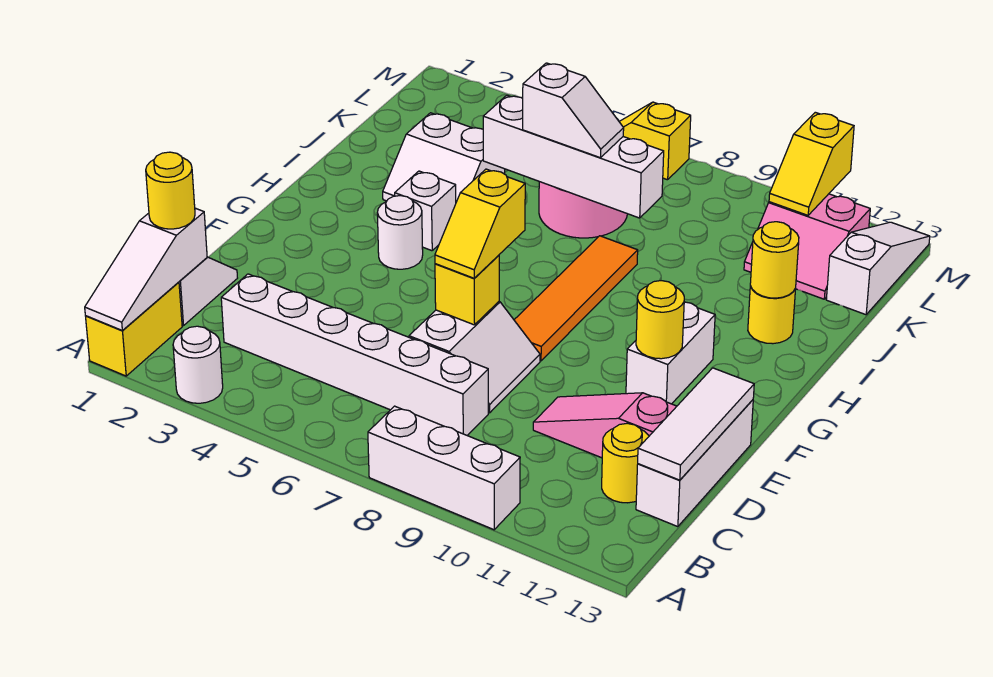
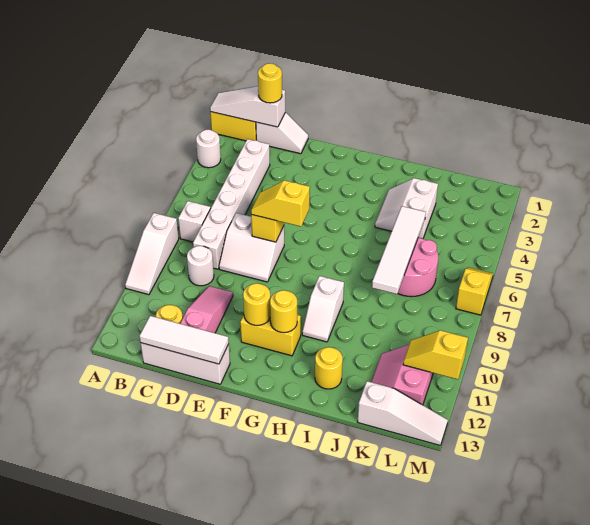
white brick A8:A10 level 1 -> white slope A8:A10 level 1 top 8
orange tile F8:I8 level 1 -> none
white brick F11:G11 level 1 -> yellow brick F11:G11 level 1
white round brick G4 level 1 -> white round brick C9 level 1
white brick H4 level 1 -> white brick B7 level 1
yellow round brick I12 level 2 -> yellow round brick G11 level 2
white brick J5:J8 level 2 -> white tile J5:J8 level 2
white slope J6:J7 level 3 top 6 -> white slope H9:H10 level 1 top 9

